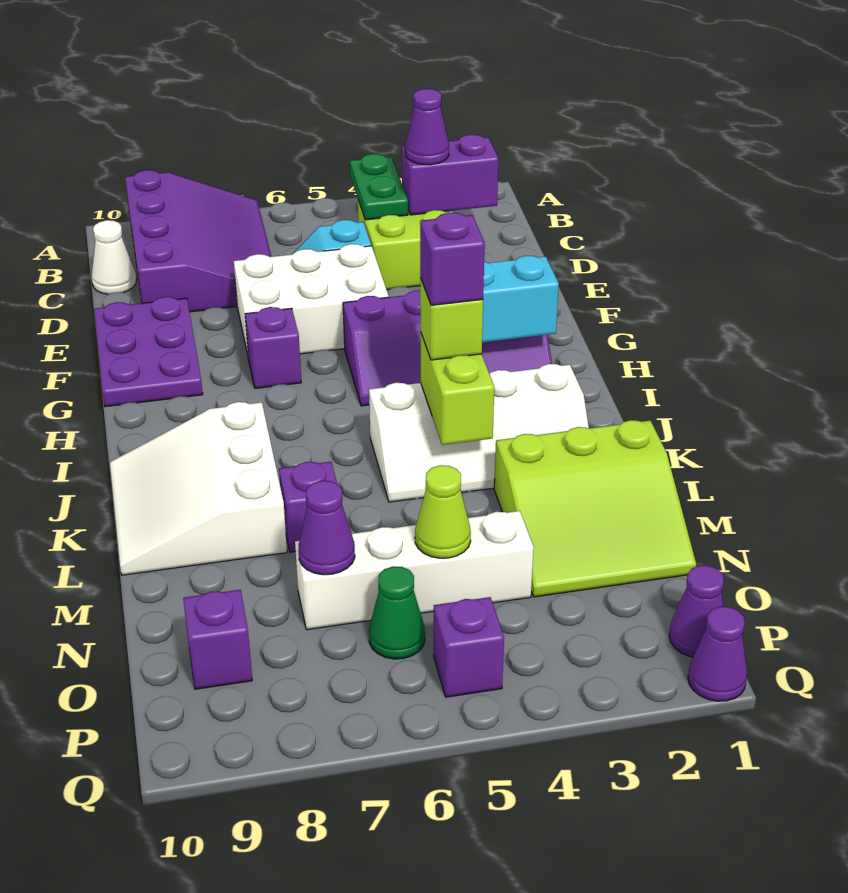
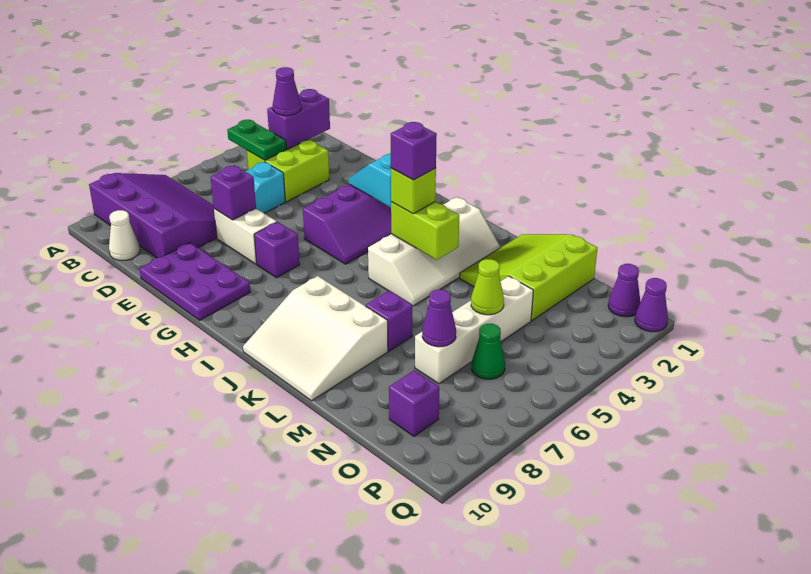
white brick E5:F7 level 1 -> white brick E7:F7 level 1
lime slope L1:N3 level 1 top L -> lime slope L1:N3 level 1 top N
purple brick P5 level 1 -> purple brick E7 level 2

